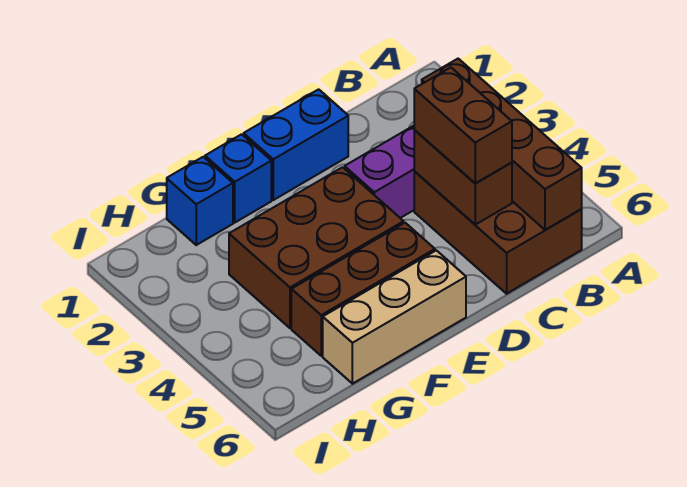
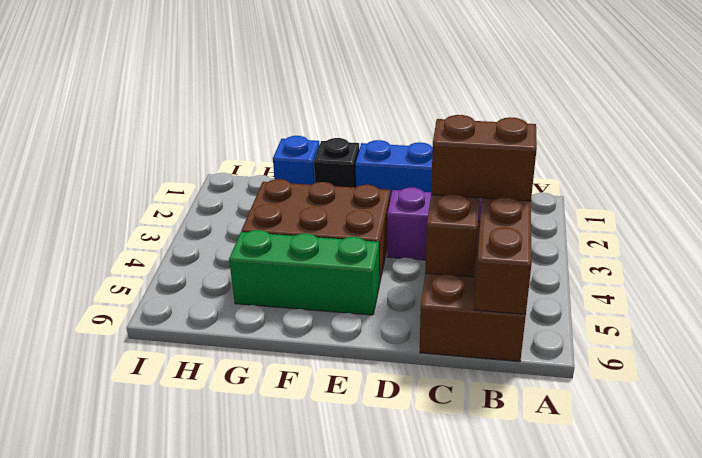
brown brick C4:C5 level 3 -> brown brick B4:C4 level 3
brown brick E5:G5 level 1 -> green brick E5:G5 level 1
tan brick E6:G6 level 1 -> none
blue brick F1 level 1 -> black brick F1 level 1

